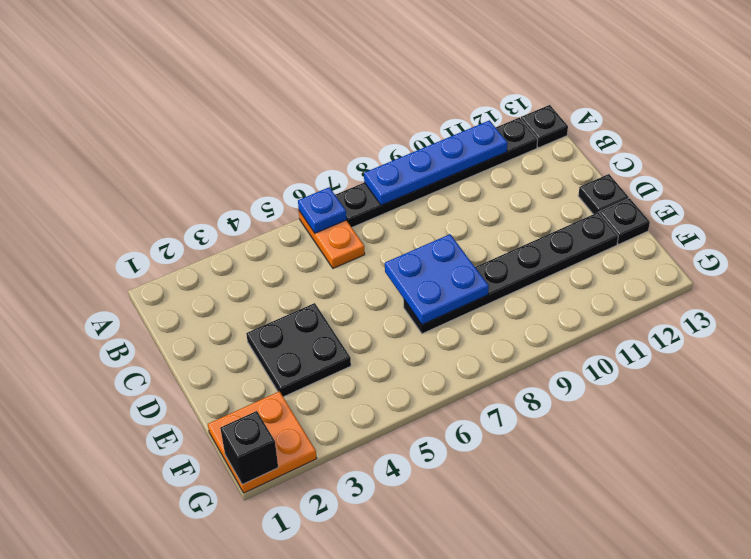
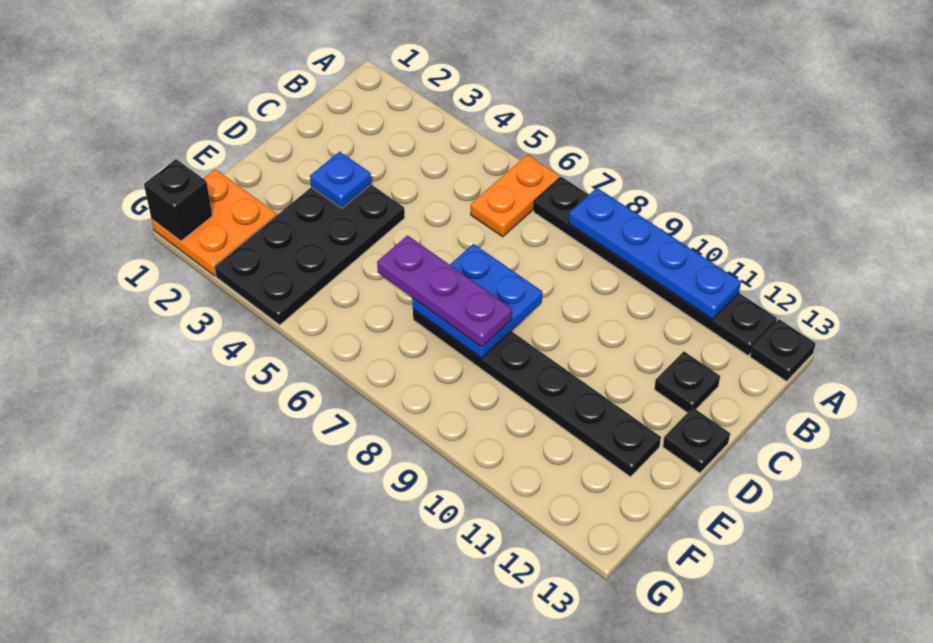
blue plate A6 level 2 -> blue plate D3 level 2
black plate D3:E4 level 1 -> black plate D3:G4 level 1
none -> purple plate E6:E8 level 3
black plate E13 level 1 -> black plate C12 level 1

